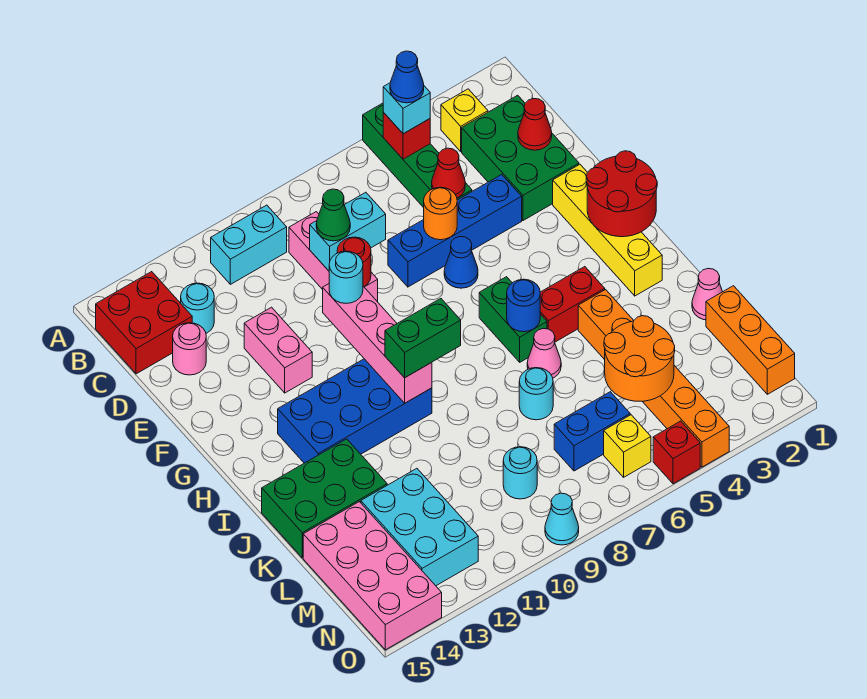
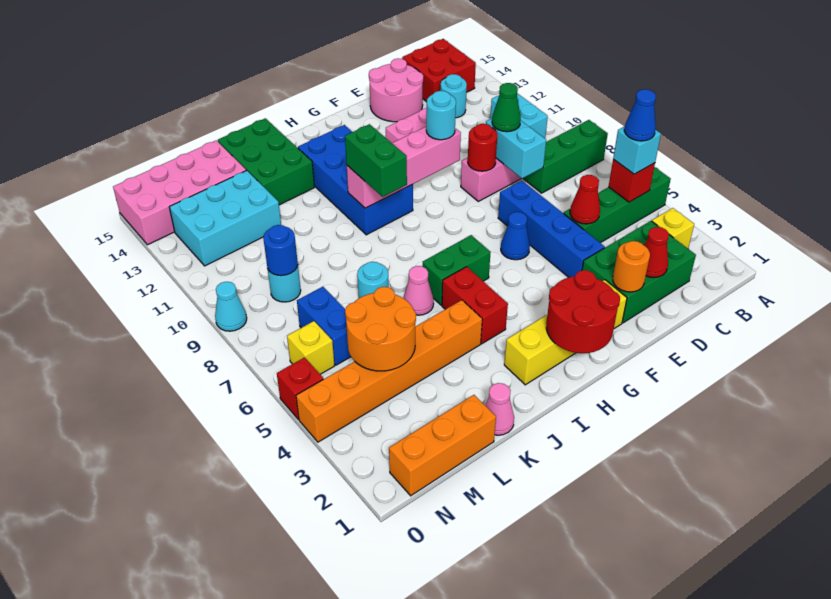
none -> green brick A8:C8 level 1
pink round brick D14 level 1 -> pink round brick D14:E15 level 1
orange round brick E6 level 2 -> orange round brick E2 level 2
blue round brick I6 level 2 -> blue round brick M9 level 2

